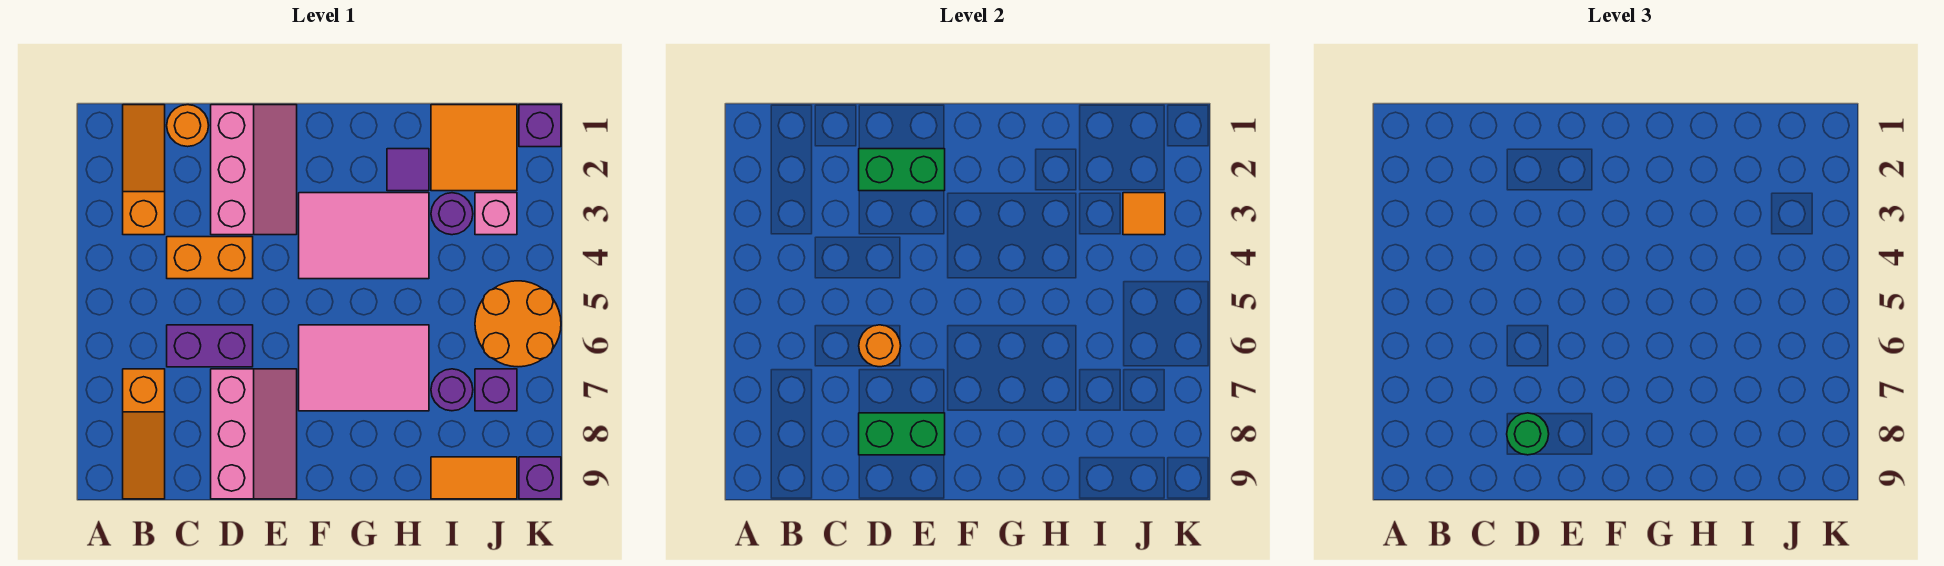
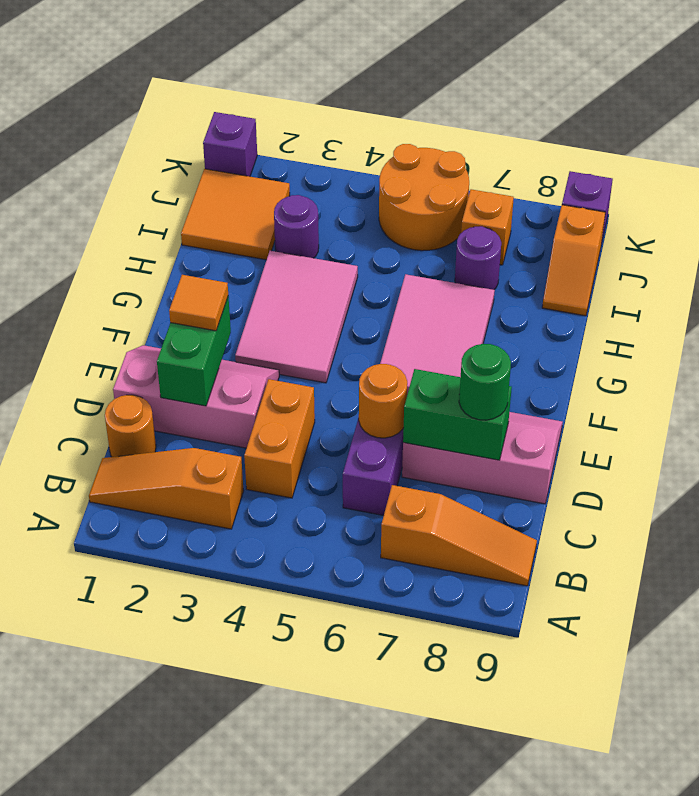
green brick D8:E8 level 2 -> green brick D7:D8 level 2
purple tile H2 level 1 -> none
orange tile I9:J9 level 1 -> orange slope I9:J9 level 1 top J
pink brick J3 level 1 -> none
orange tile J3 level 2 -> orange tile E2 level 3
purple brick J7 level 1 -> orange brick J7 level 1

